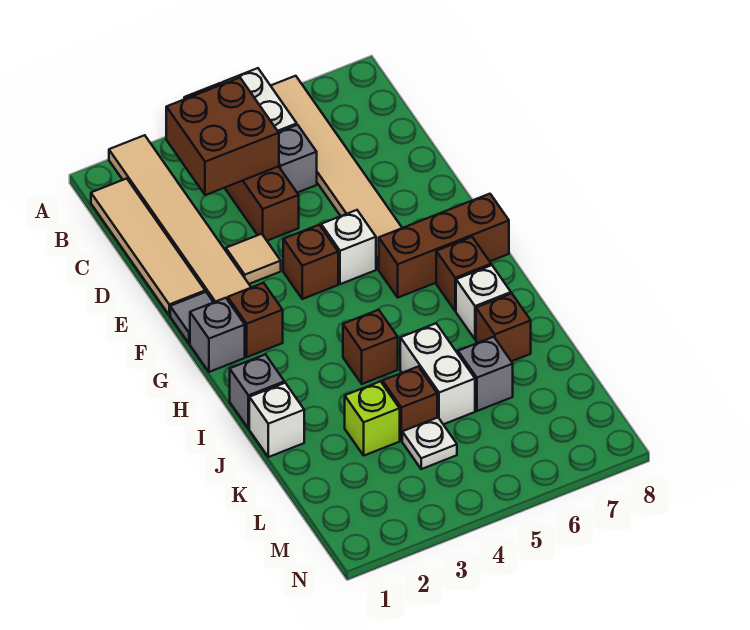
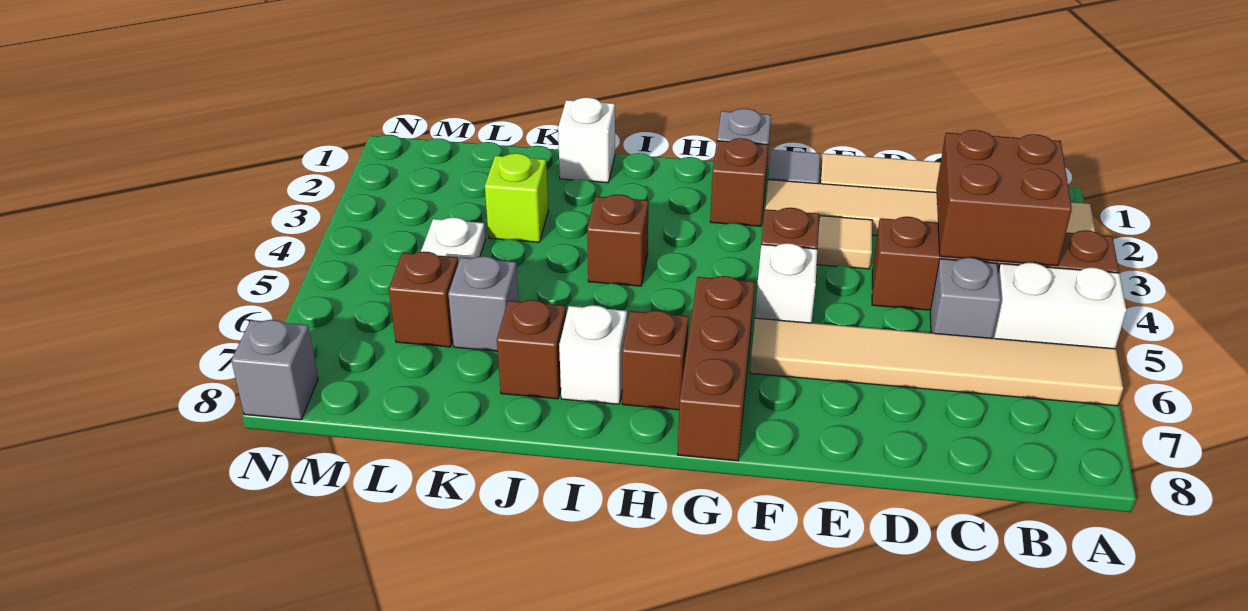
grey brick I1 level 1 -> grey brick N8 level 1
white brick J5:K5 level 1 -> none
brown brick K4 level 1 -> brown brick L6 level 1

